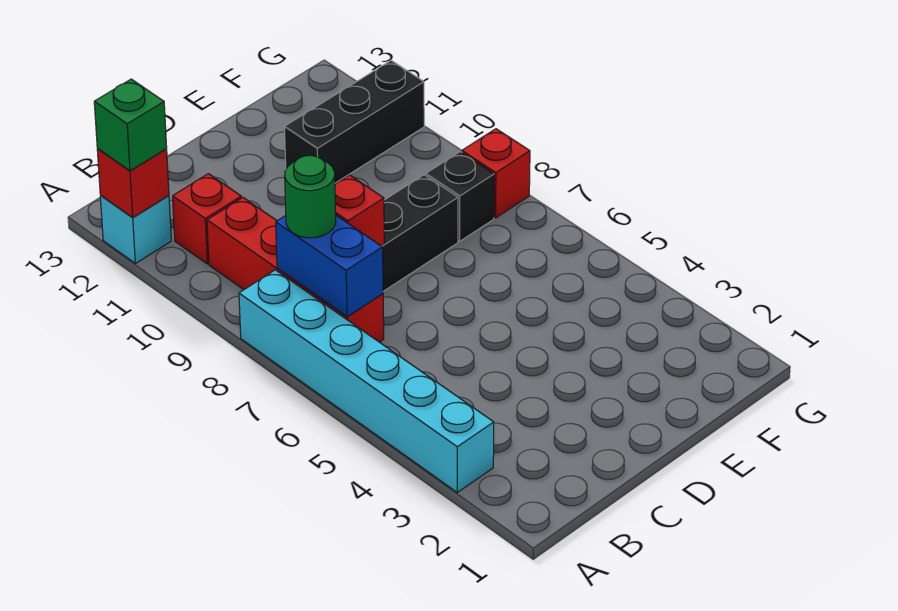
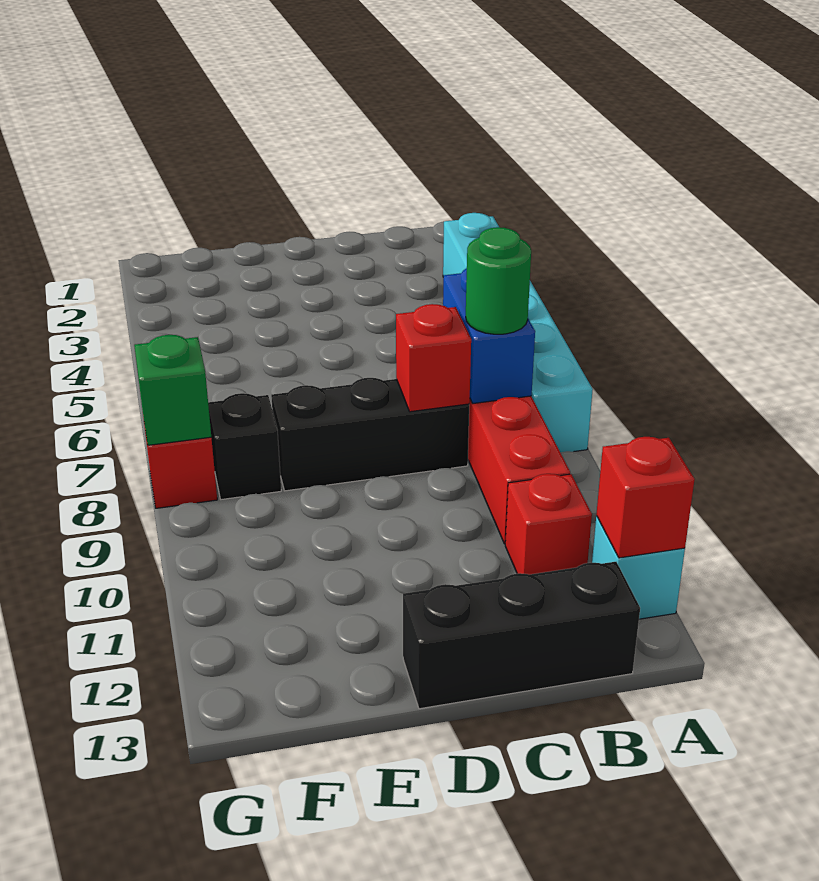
green brick A12 level 3 -> green brick G8 level 2
black brick E11:G11 level 1 -> black brick B13:D13 level 1

